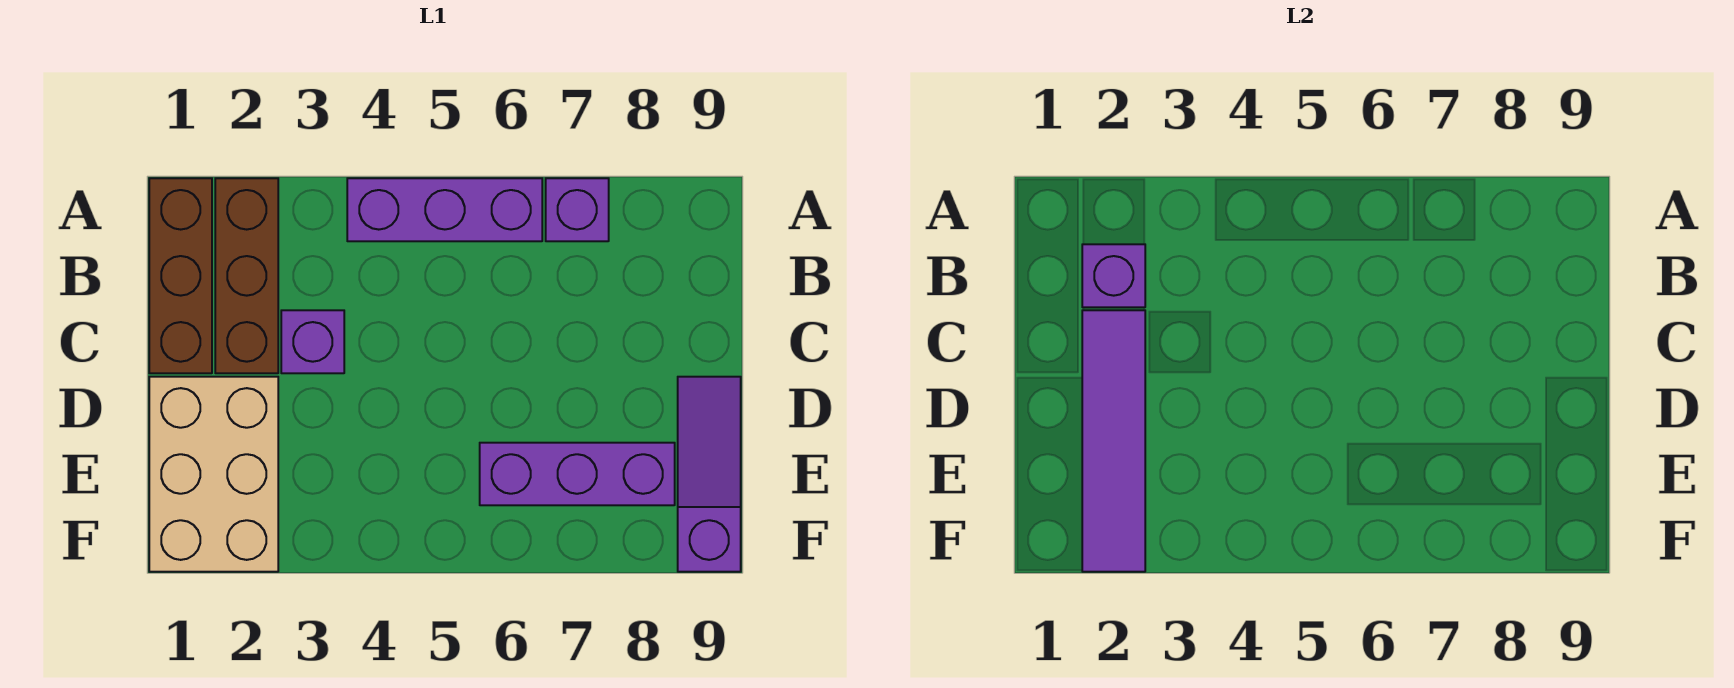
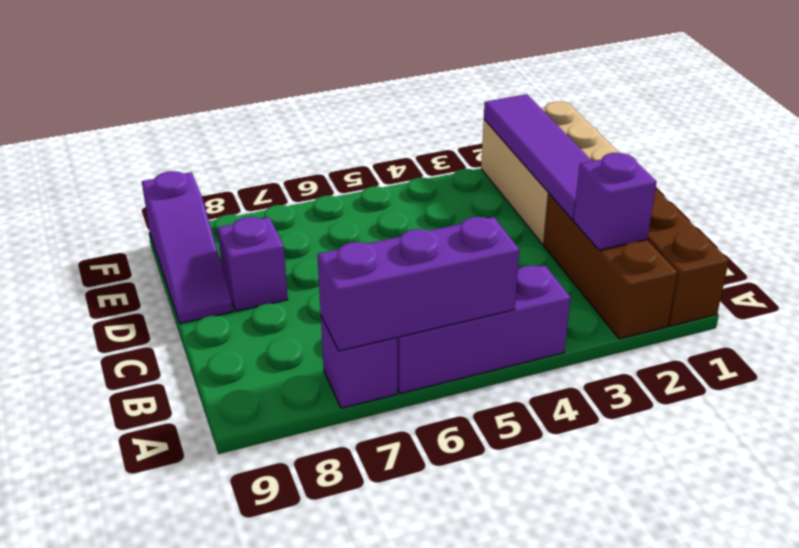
purple brick C3 level 1 -> purple brick D8 level 1
purple brick E6:E8 level 1 -> purple brick A5:A7 level 2

